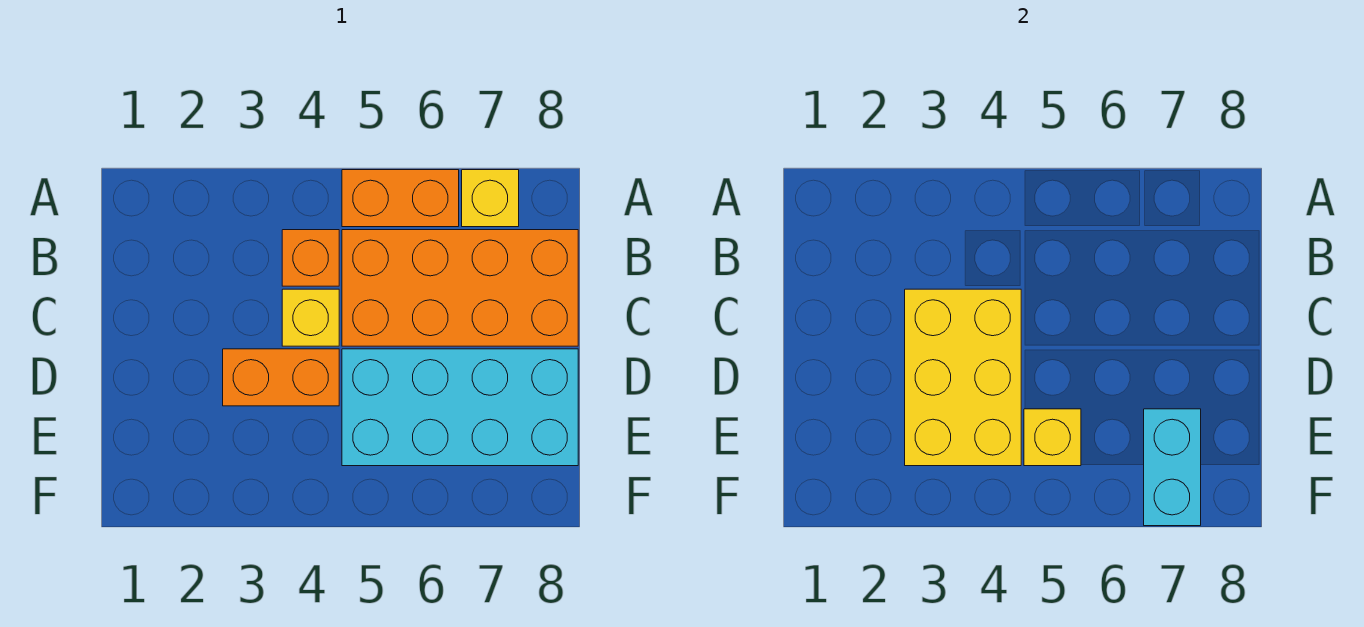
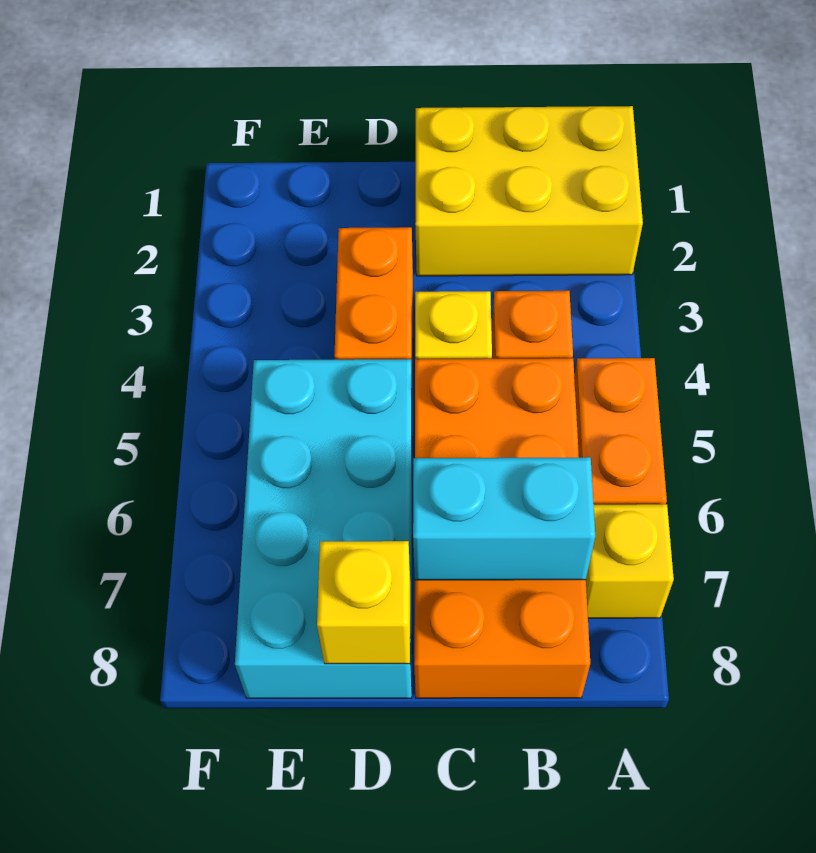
yellow brick C3:E4 level 2 -> yellow brick A1:C2 level 1
yellow brick E5 level 2 -> yellow brick D8 level 2
cyan brick E7:F7 level 2 -> cyan brick B7:C7 level 2

